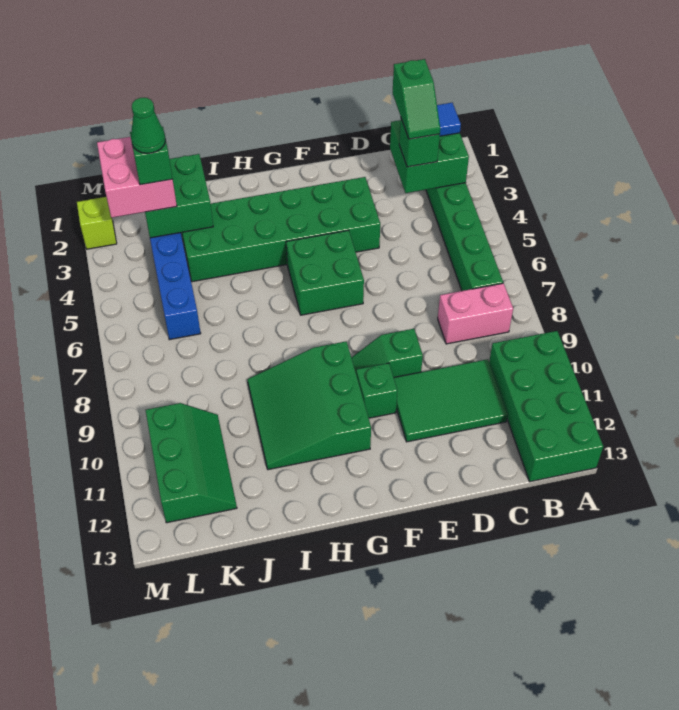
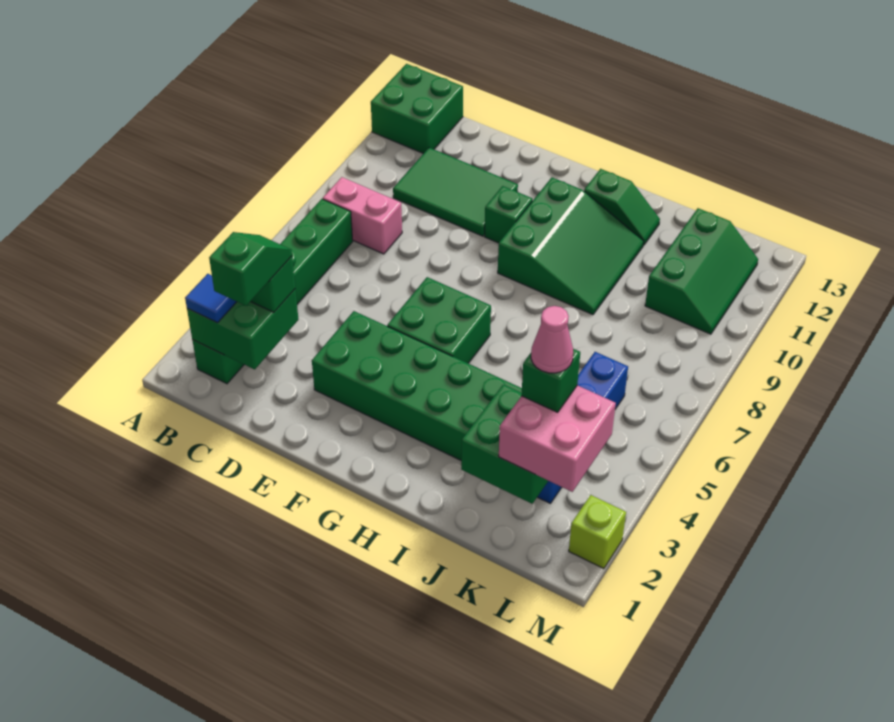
green brick A10:B13 level 1 -> green brick A12:B13 level 1
green slope E9:F9 level 1 top E -> green slope H12:I12 level 1 top H
green cone K3 level 5 -> pink cone K3 level 5
green slope K10:L12 level 1 top L -> green slope K10:L12 level 1 top K

